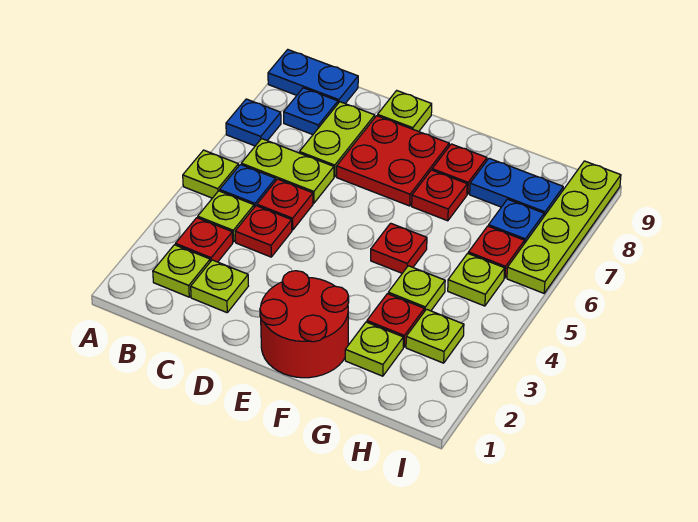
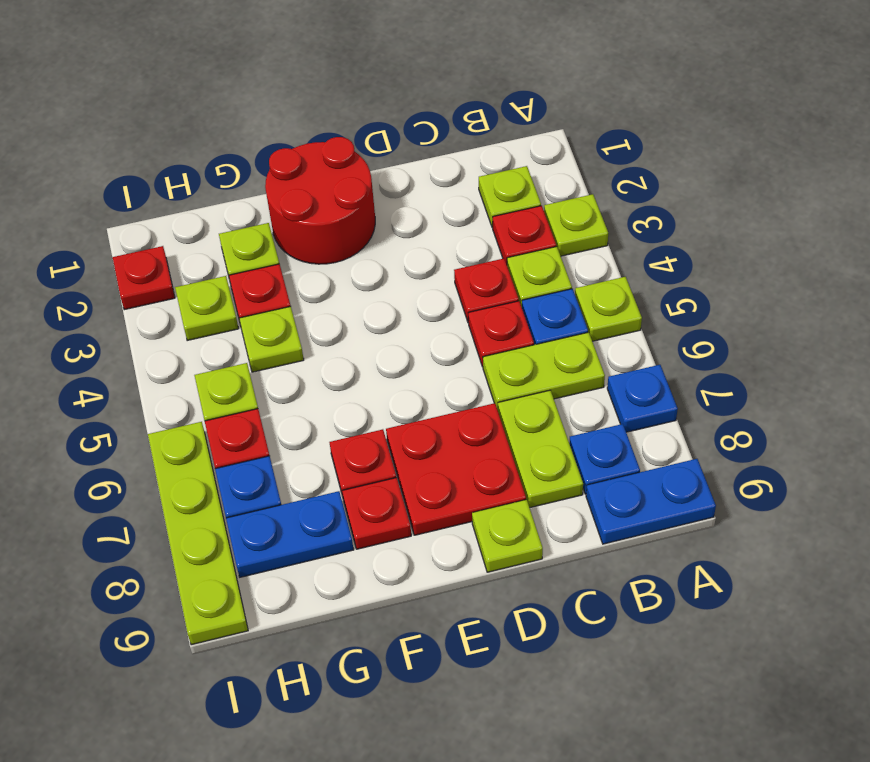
lime plate C2 level 1 -> lime plate A3 level 1
red plate F5 level 1 -> red plate I2 level 1

